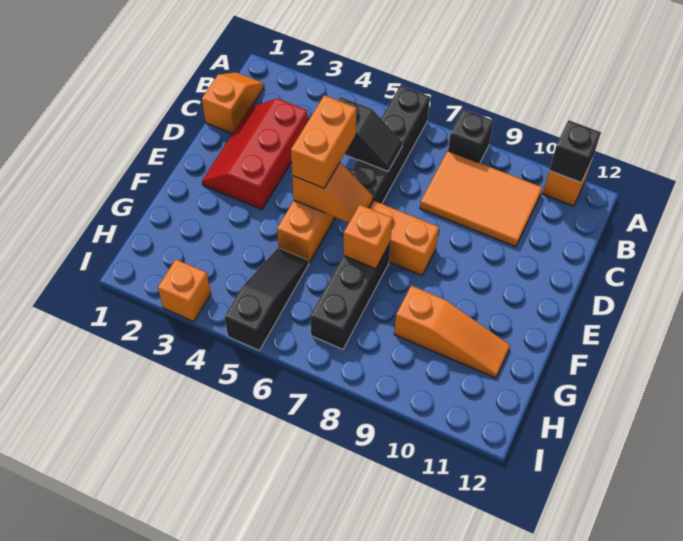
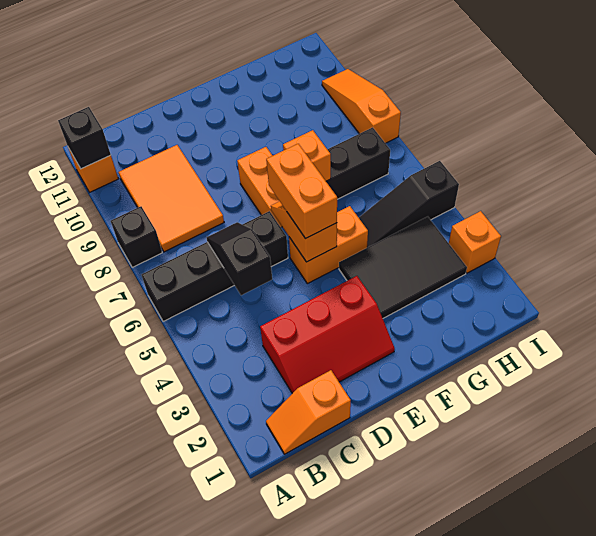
orange brick D5:E5 level 3 -> orange brick E5:E6 level 3
none -> black tile F3:H4 level 1
orange slope G9:G11 level 1 top 9 -> orange slope I8:I10 level 1 top 8

